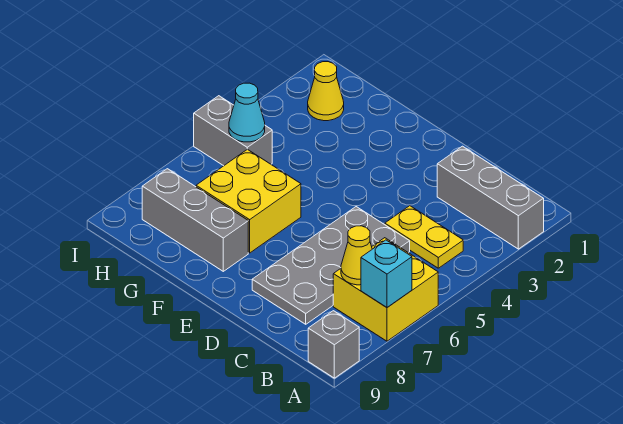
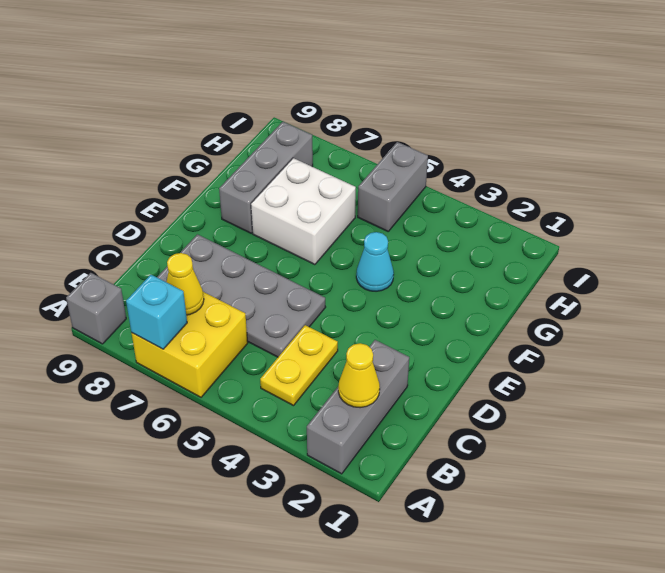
yellow brick F6:G7 level 1 -> white brick F6:G7 level 1
yellow cone H2 level 1 -> yellow cone B2 level 2
cyan cone H5 level 2 -> cyan cone F4 level 1

